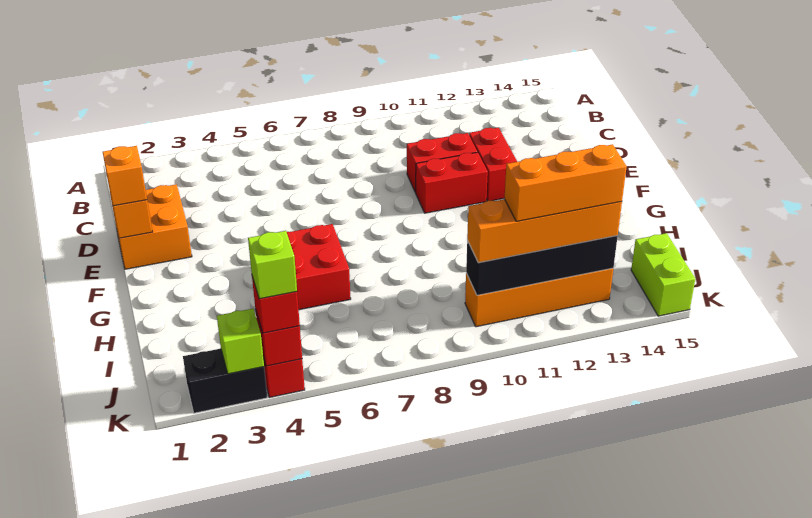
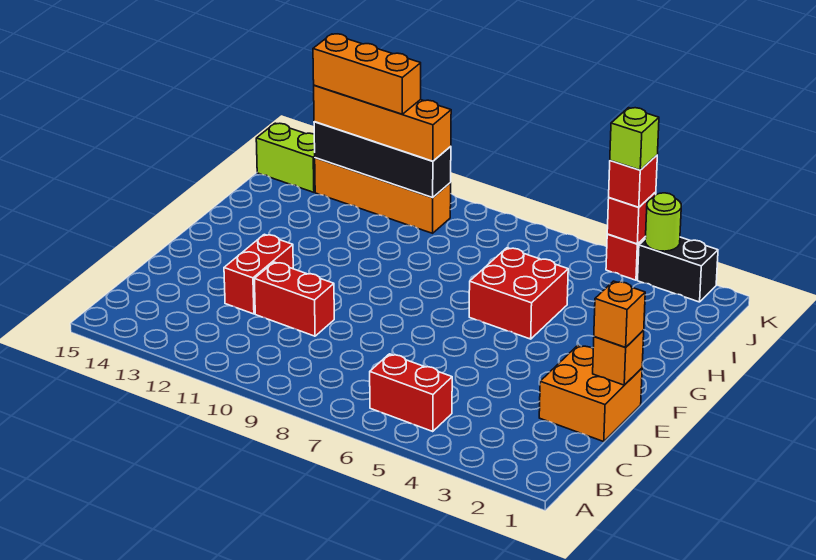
red brick E10:E11 level 1 -> red brick B5:B6 level 1
lime brick J15:K15 level 1 -> lime brick J14:J15 level 1
lime brick K3 level 2 -> lime round brick K3 level 2

